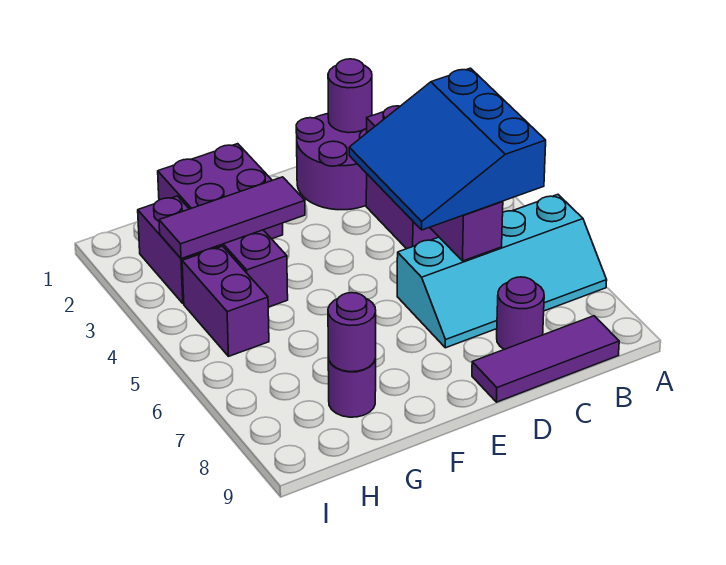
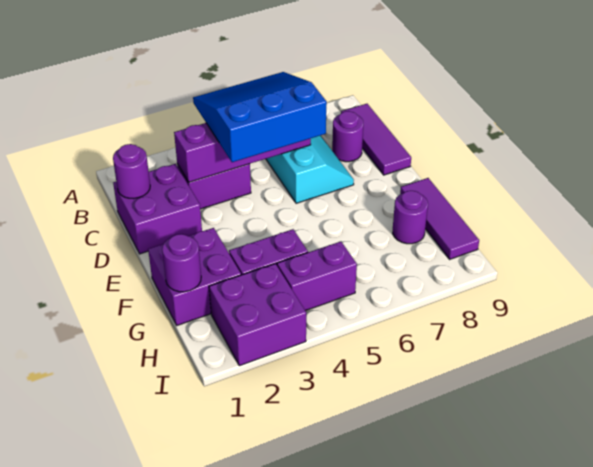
blue slope B4:D6 level 3 top B -> blue slope B4:D6 level 3 top D
purple round brick C1:D2 level 1 -> purple brick C1:D2 level 1
purple tile F3:H3 level 2 -> purple tile F9:H9 level 1
purple round brick G8 level 2 -> purple round brick G1 level 2
purple brick H2:H3 level 1 -> purple brick H2:I3 level 1

